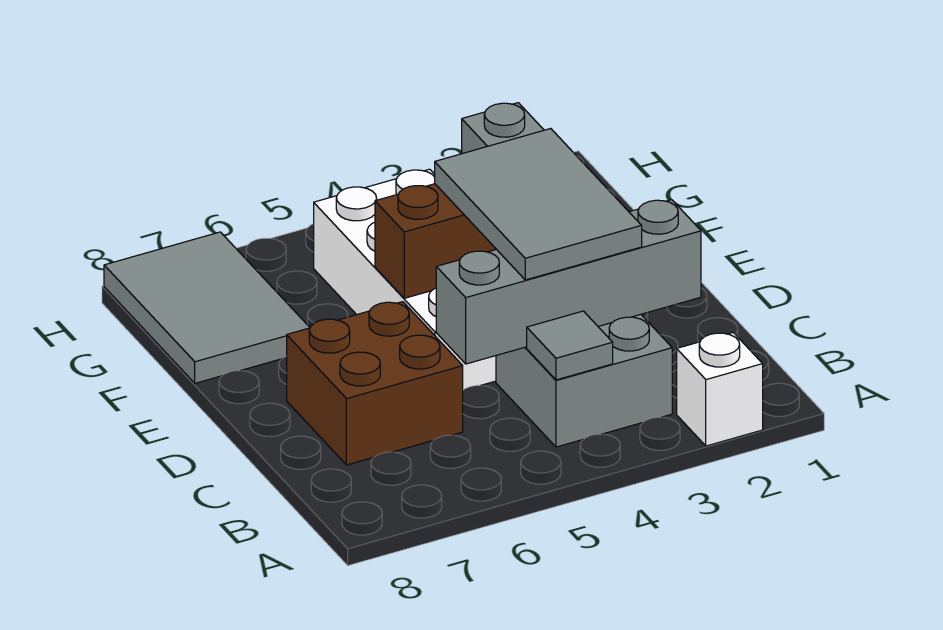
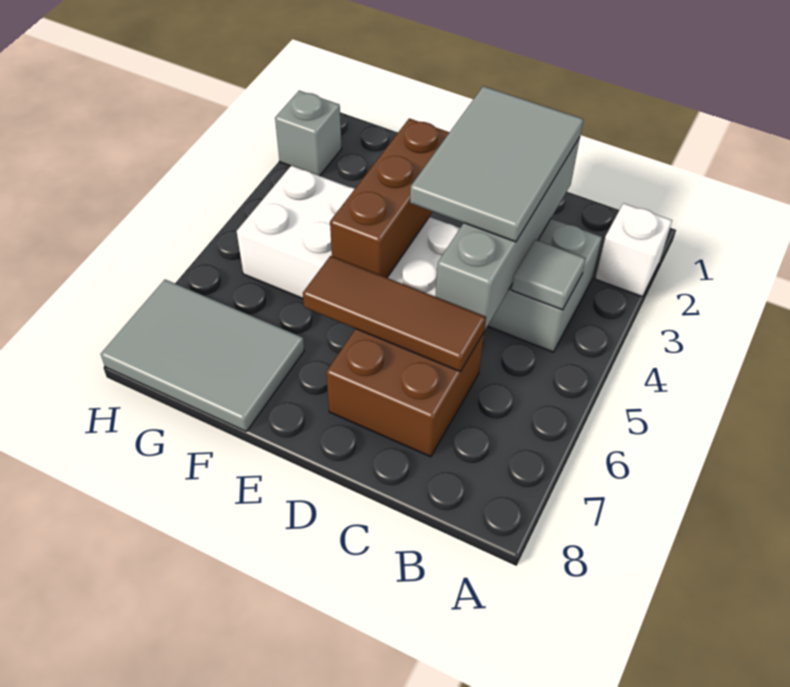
grey tile C3:E4 level 3 -> grey tile C2:D4 level 3
none -> brown tile C6:E6 level 2

